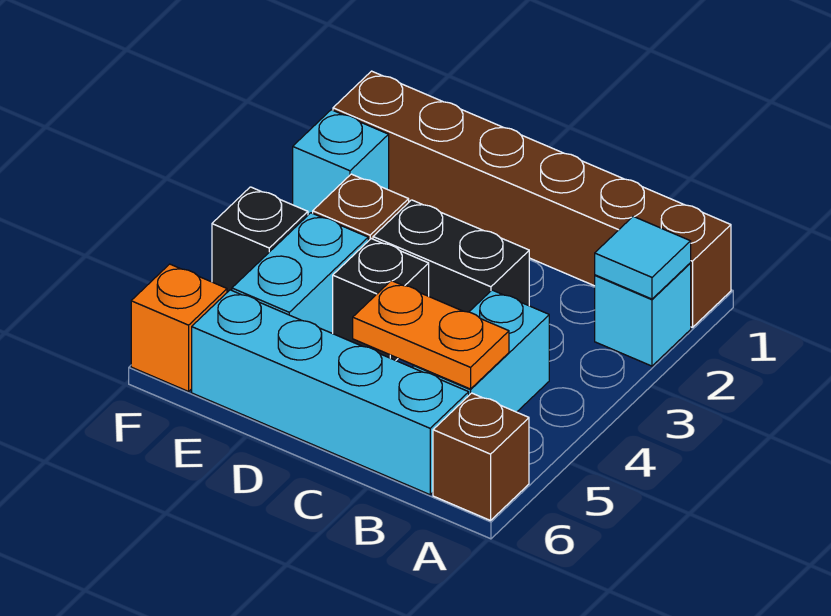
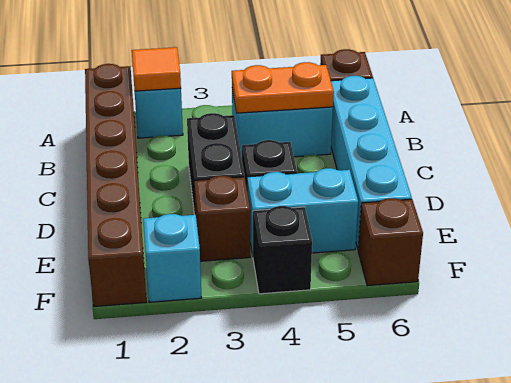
cyan tile A2 level 2 -> orange tile A2 level 2
orange plate B5:C5 level 2 -> orange plate B4:B5 level 2
orange brick F6 level 1 -> brown brick F6 level 1

